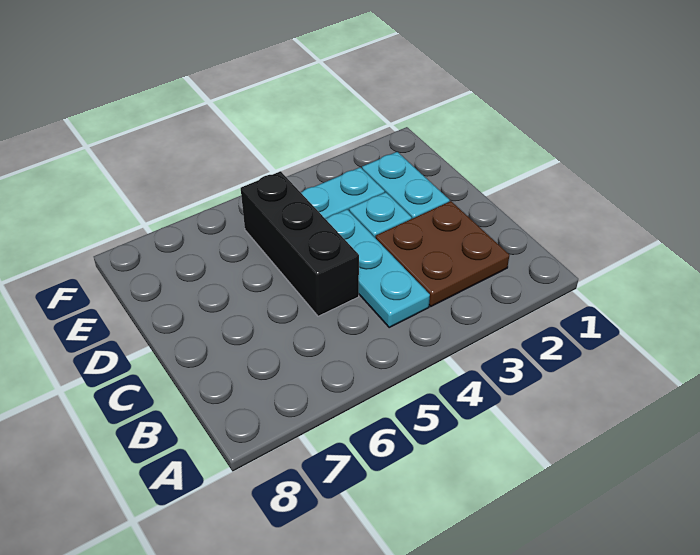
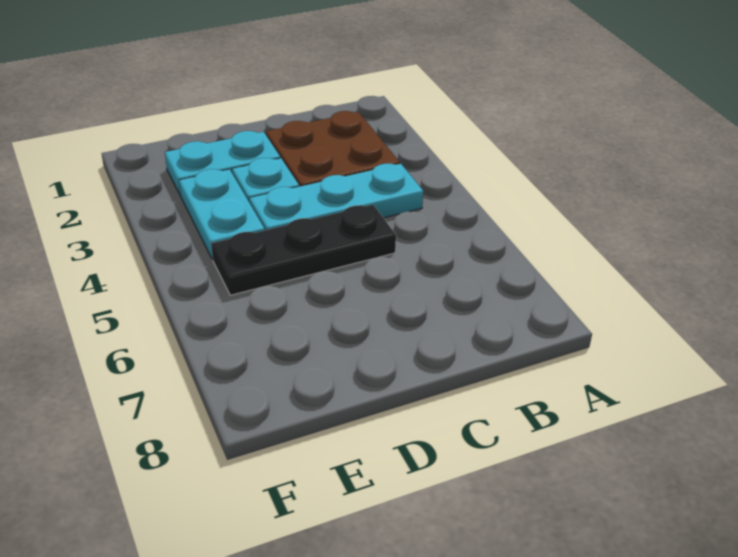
black brick C5:E5 level 1 -> black plate C5:E5 level 1

